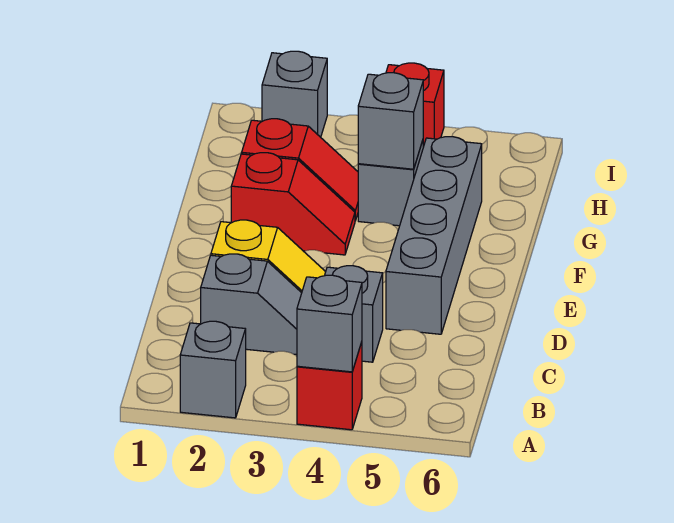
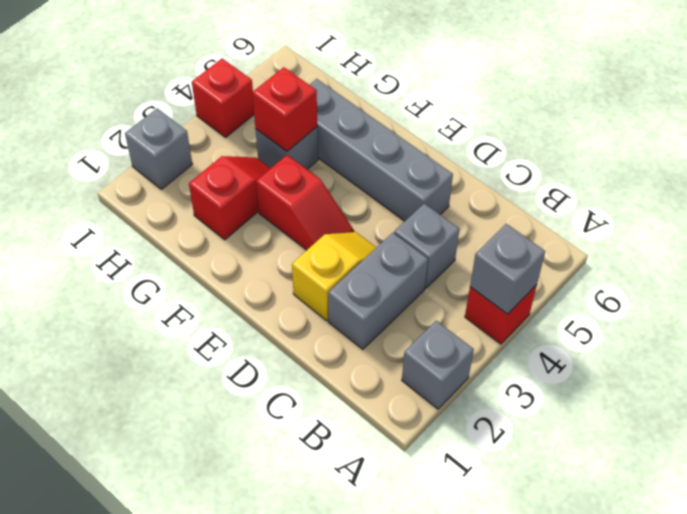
grey slope C2:C3 level 1 top 2 -> grey brick C2:C3 level 1
red slope F2:F3 level 1 top 2 -> red slope E3:F3 level 1 top F
grey brick G4 level 2 -> red brick G4 level 2

